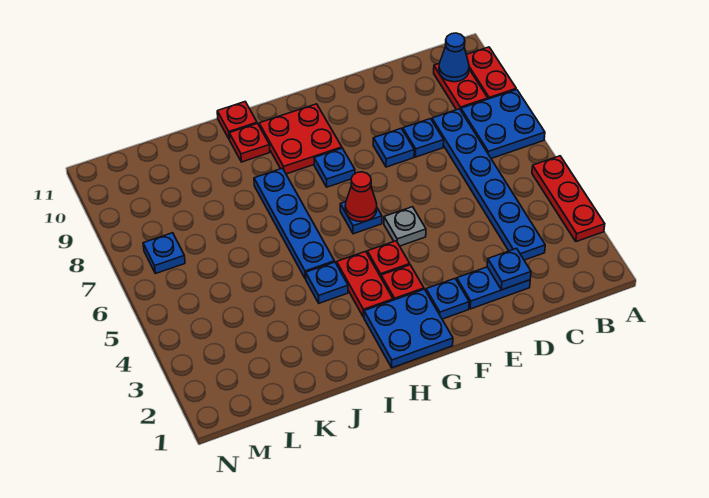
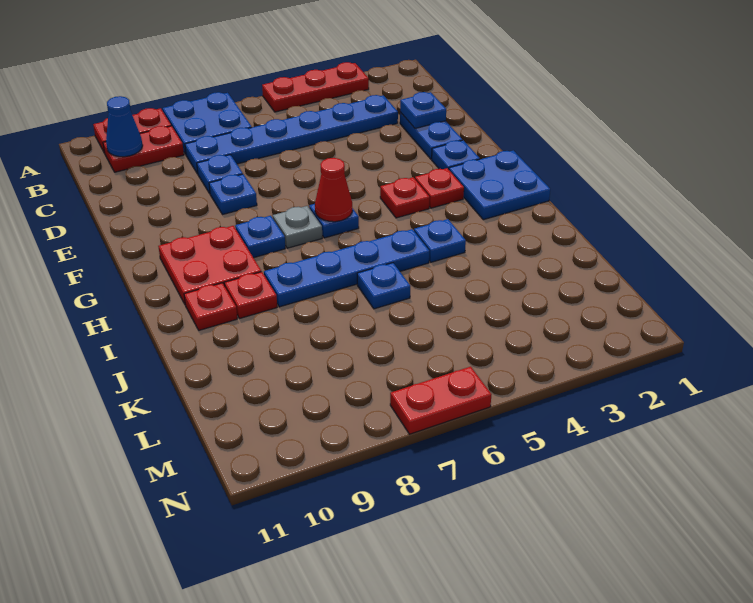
grey plate F5 level 1 -> grey plate G7 level 1
red plate H3:H4 level 1 -> red plate N6:N7 level 1
red plate I11 level 1 -> red plate I9 level 1
blue plate M7 level 1 -> blue plate J6 level 1

